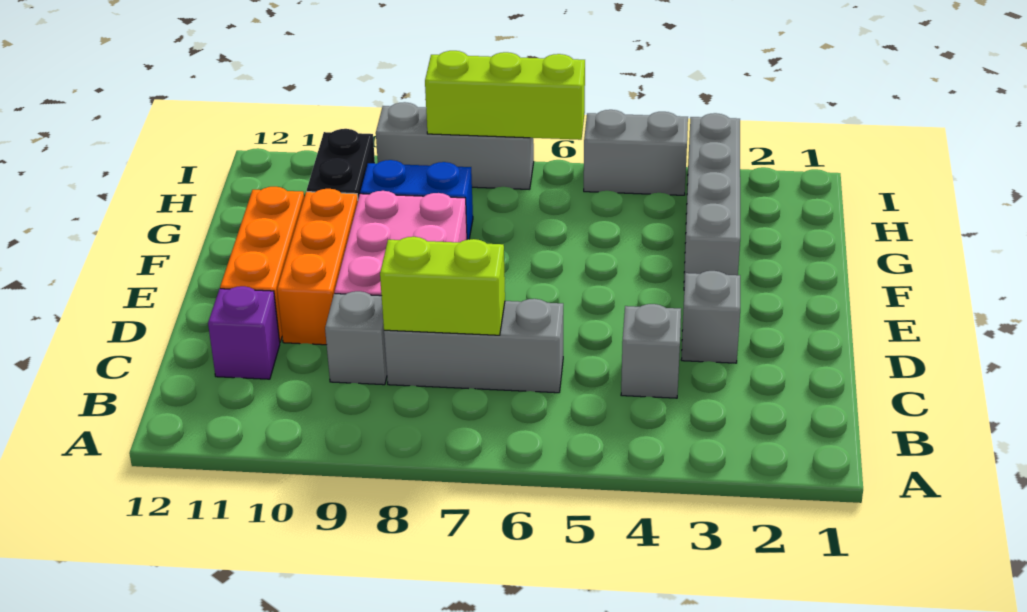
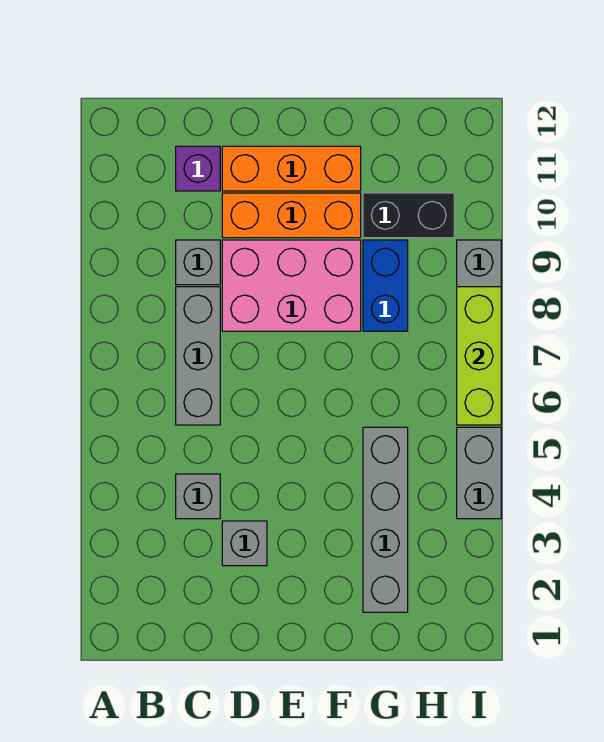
lime brick C7:C8 level 2 -> none
grey brick F3:I3 level 1 -> grey brick G2:G5 level 1

